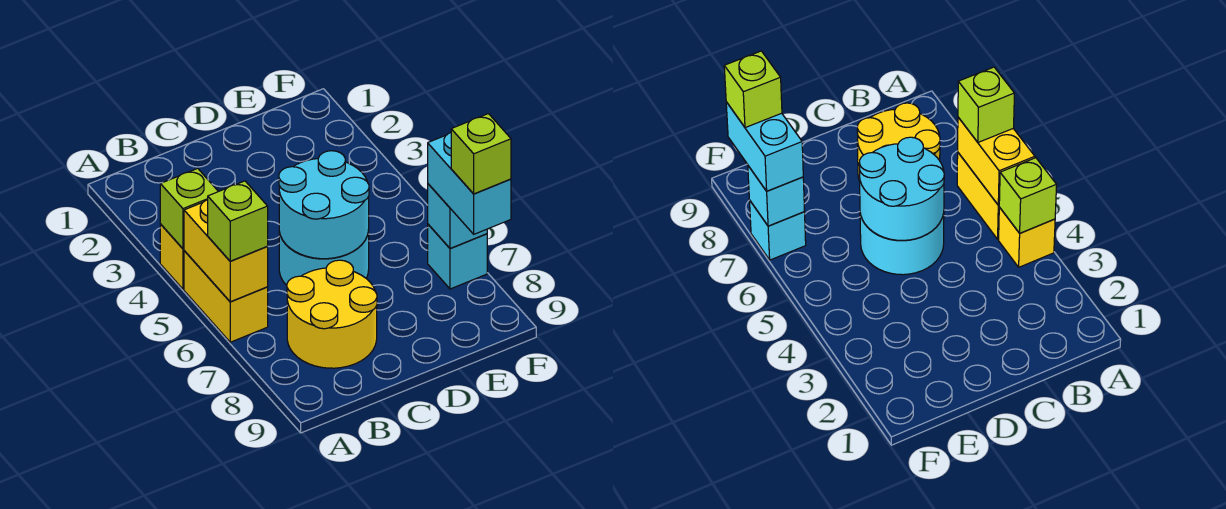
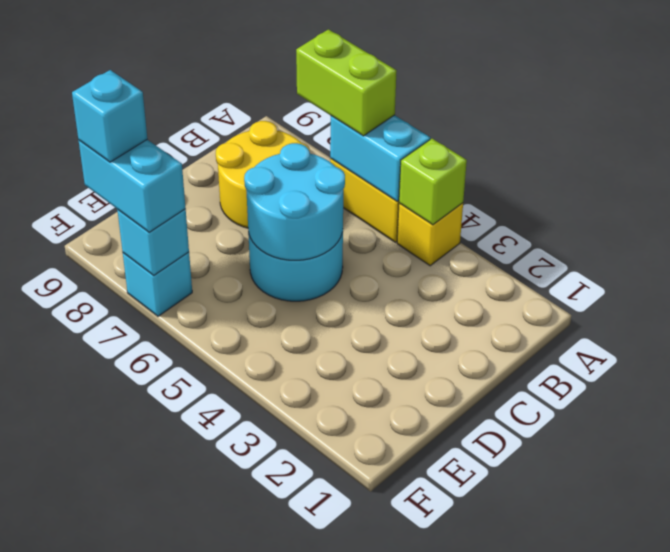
yellow brick A5:A6 level 2 -> cyan brick A5:A6 level 2
lime brick A6 level 3 -> lime brick A6:A7 level 3
lime brick F8 level 4 -> cyan brick F8 level 4

